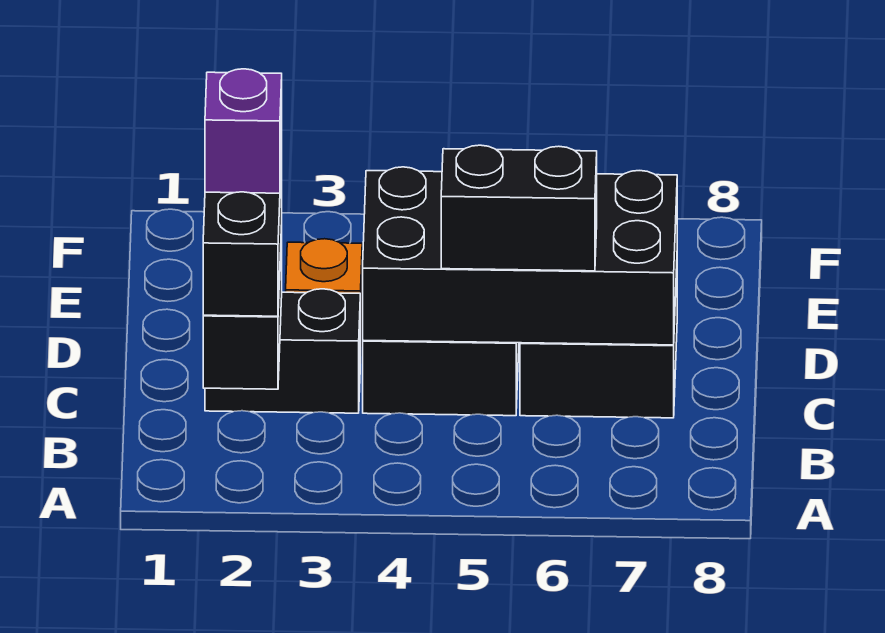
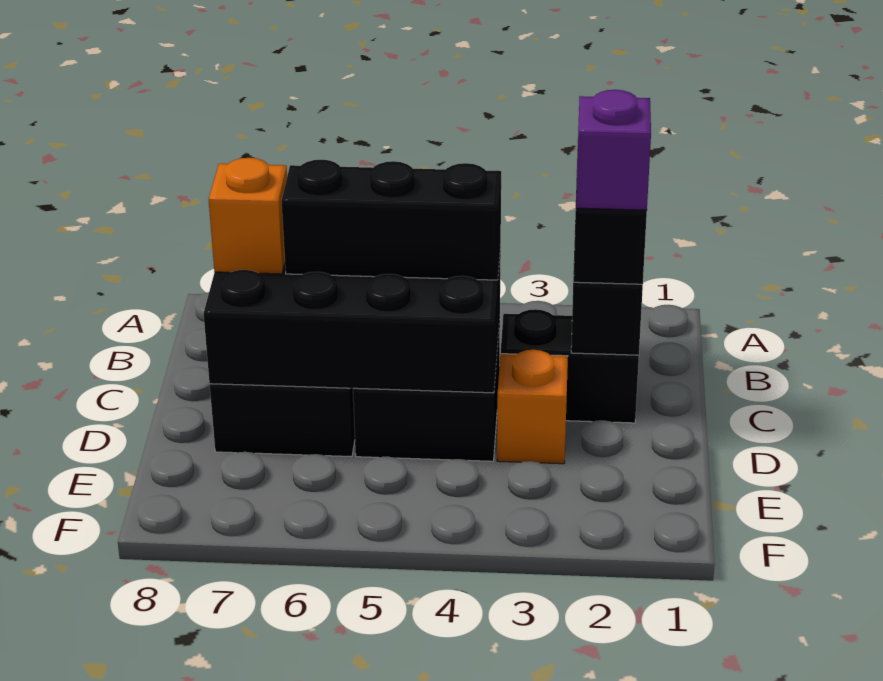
black brick C5:C6 level 3 -> black brick C4:C6 level 3
none -> orange brick C7 level 3

